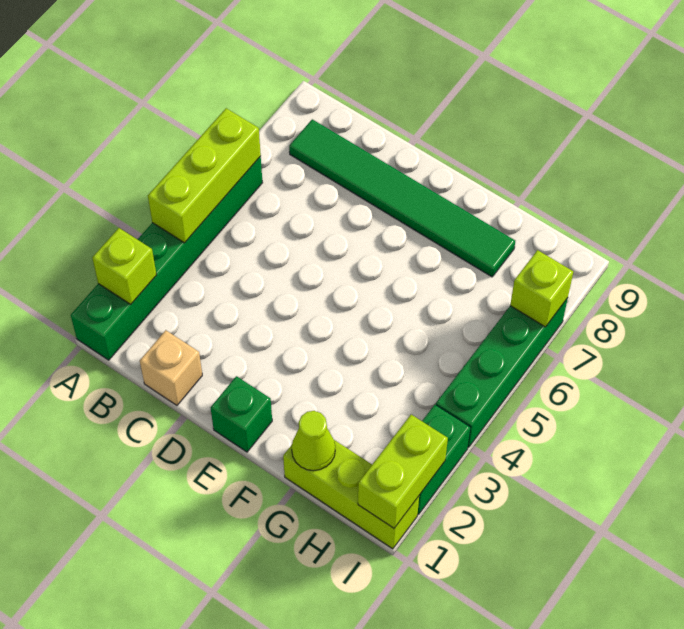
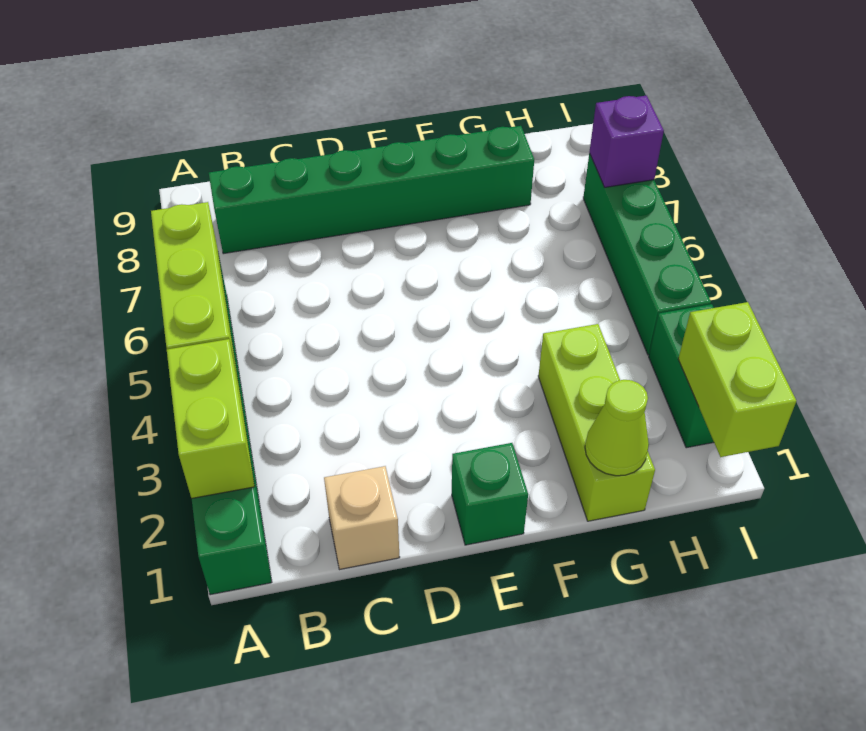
lime brick A2 level 2 -> lime brick A2:A3 level 2
green tile B8:G8 level 1 -> green brick B8:G8 level 1
lime brick G1:I1 level 1 -> lime brick G1:G3 level 1
lime brick I7 level 2 -> purple brick I7 level 2

